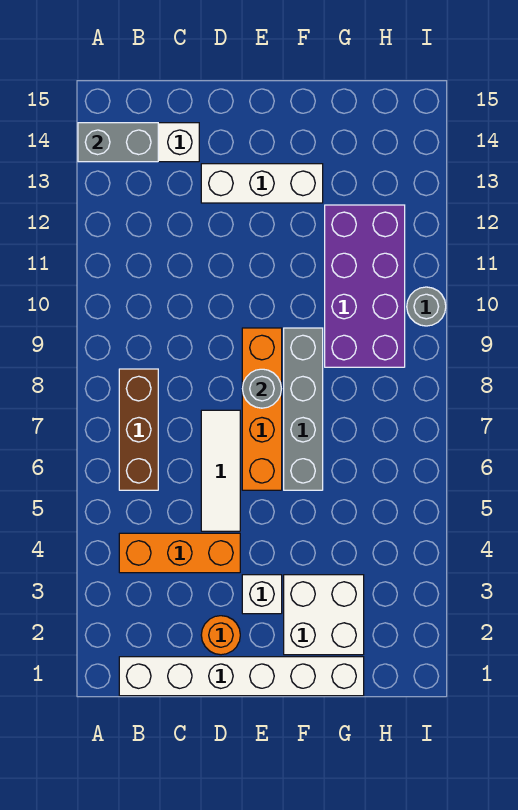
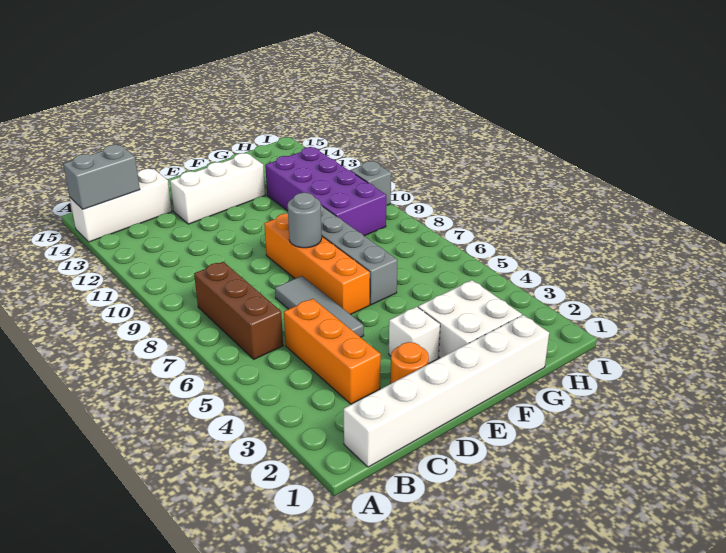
orange brick B4:D4 level 1 -> orange brick C3:C5 level 1
white tile D5:D7 level 1 -> grey tile D5:D7 level 1
grey round brick I10 level 1 -> grey brick I10 level 1

